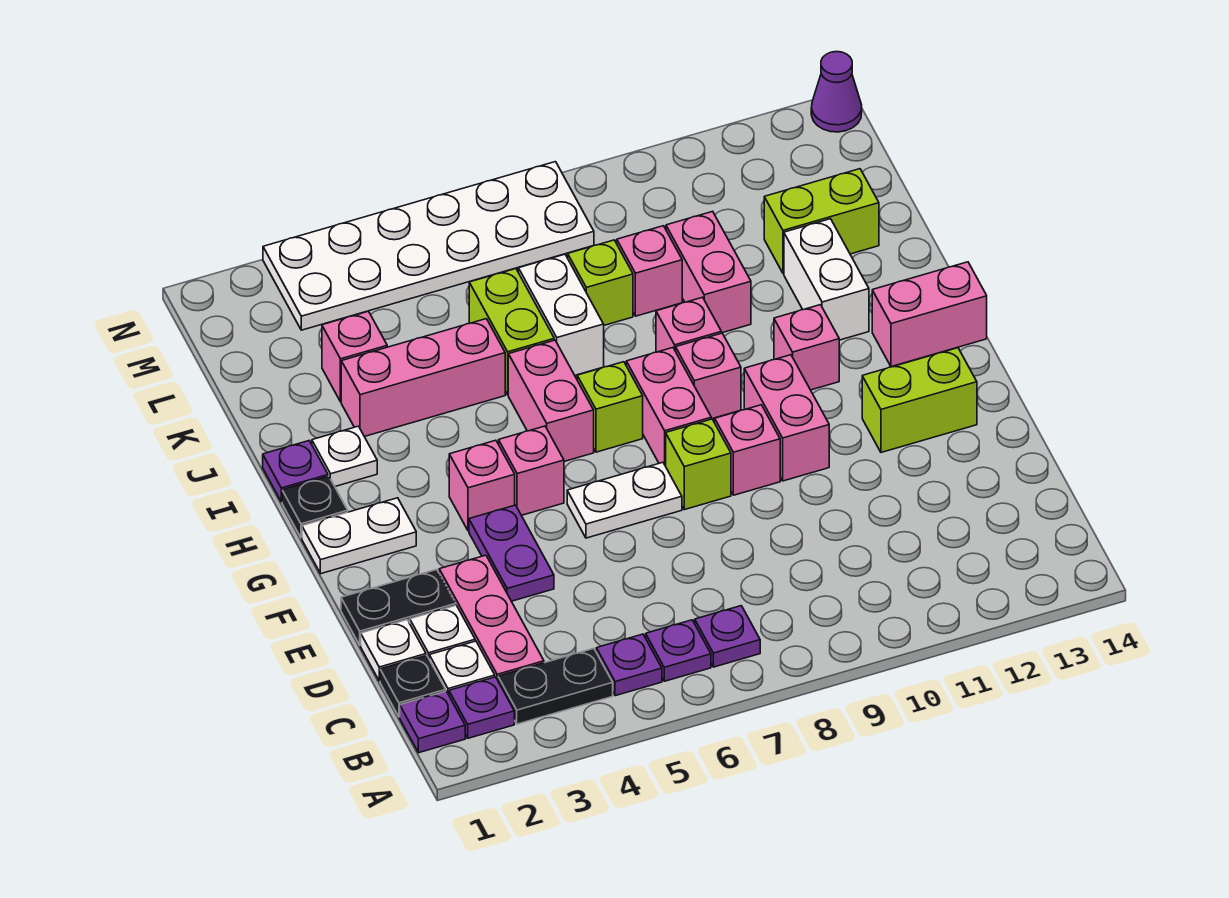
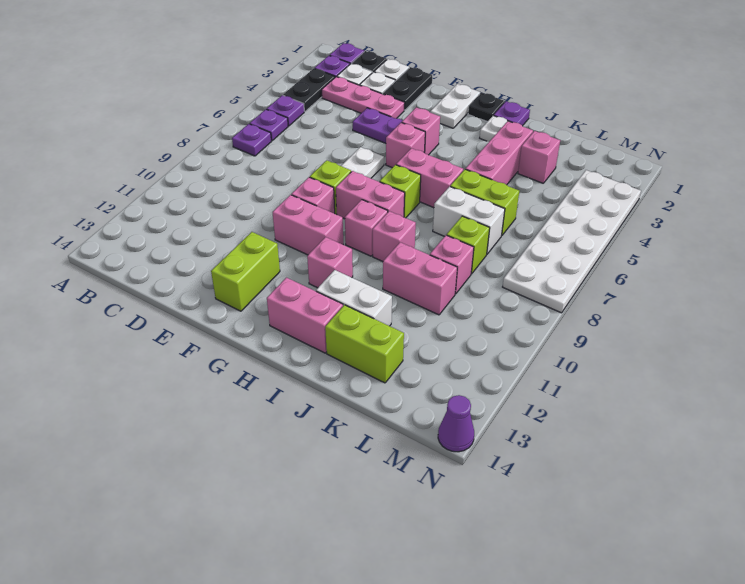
pink brick H13:H14 level 1 -> pink brick H13:I13 level 1
lime brick K12:K13 level 1 -> lime brick J13:K13 level 1

